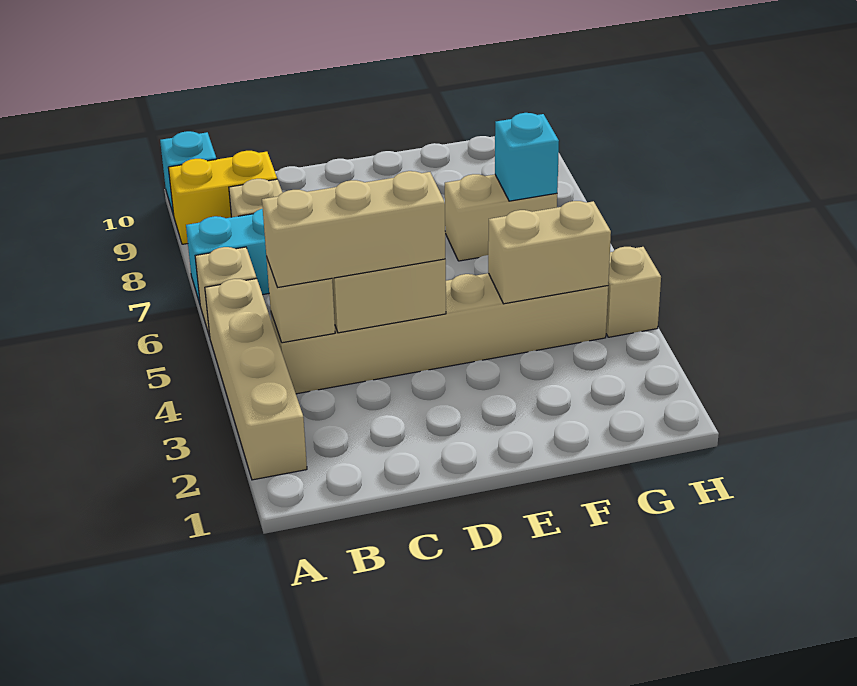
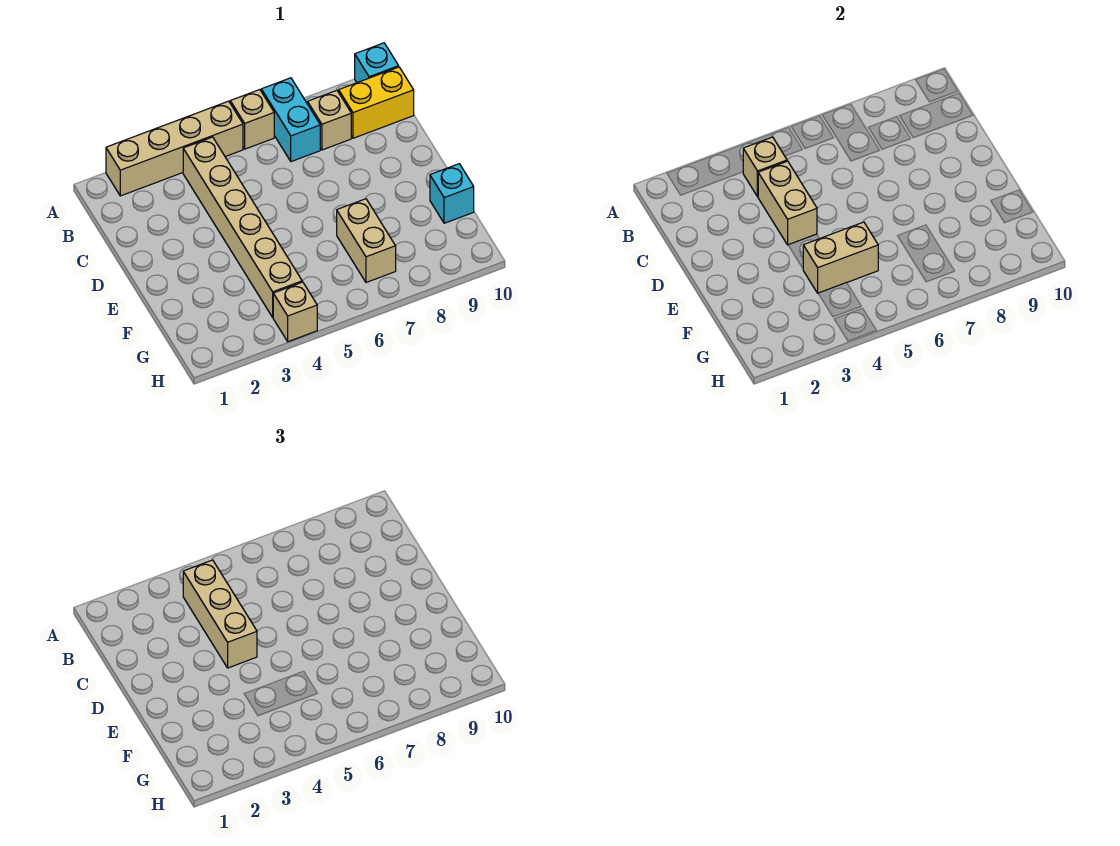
yellow brick A9:B9 level 1 -> yellow brick B9:B10 level 1
tan brick F4:G4 level 2 -> tan brick F4:F5 level 2
cyan brick G7 level 2 -> cyan brick F10 level 1

